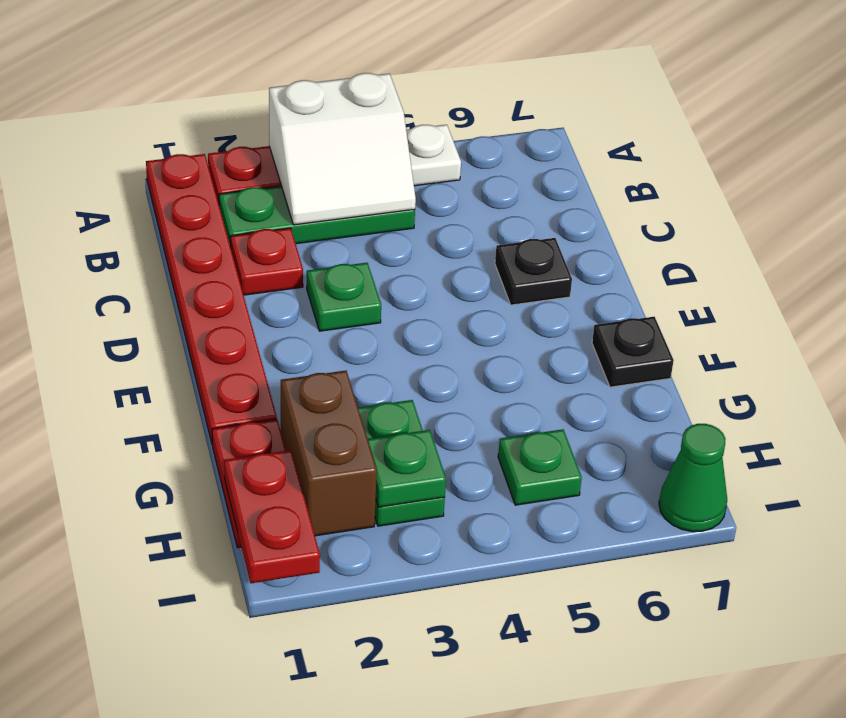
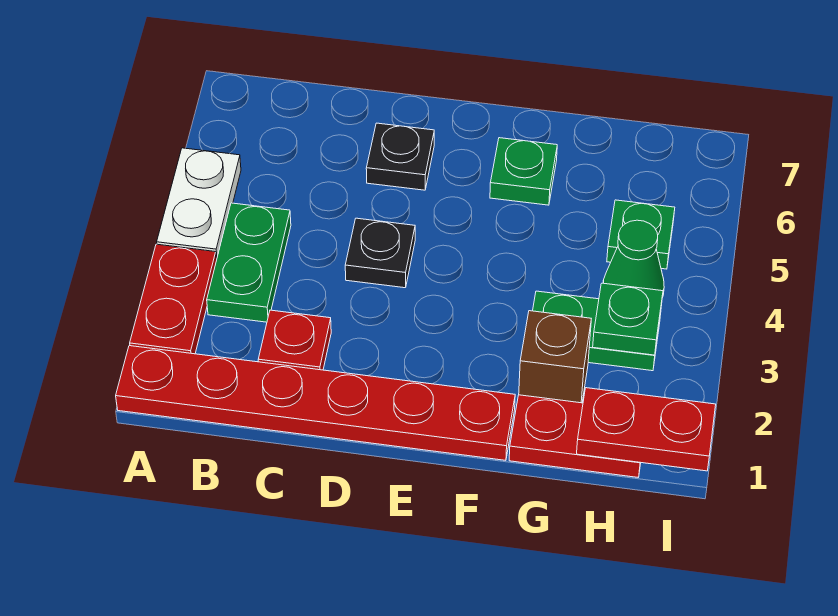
white slope A3:B4 level 2 top A -> none
green plate B2:B4 level 1 -> green plate B3:B4 level 1
green plate D3 level 1 -> green plate F6 level 1
black plate F7 level 1 -> black plate D4 level 1
brown brick G2:H2 level 1 -> brown brick G2 level 1
green cone I7 level 1 -> green cone H4 level 1

